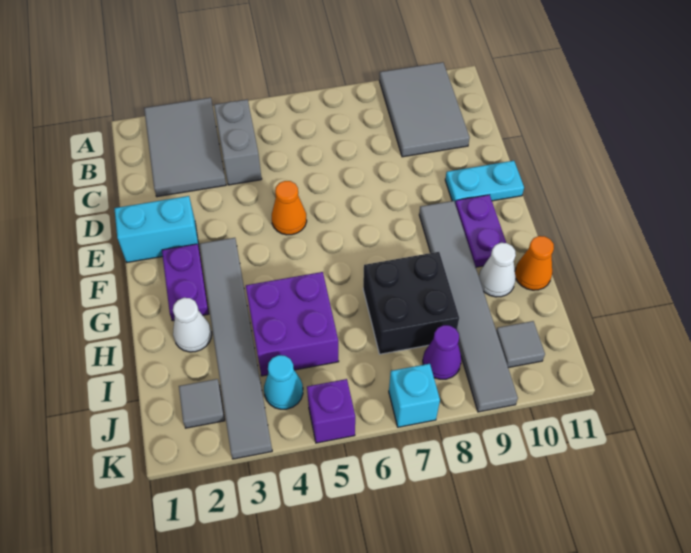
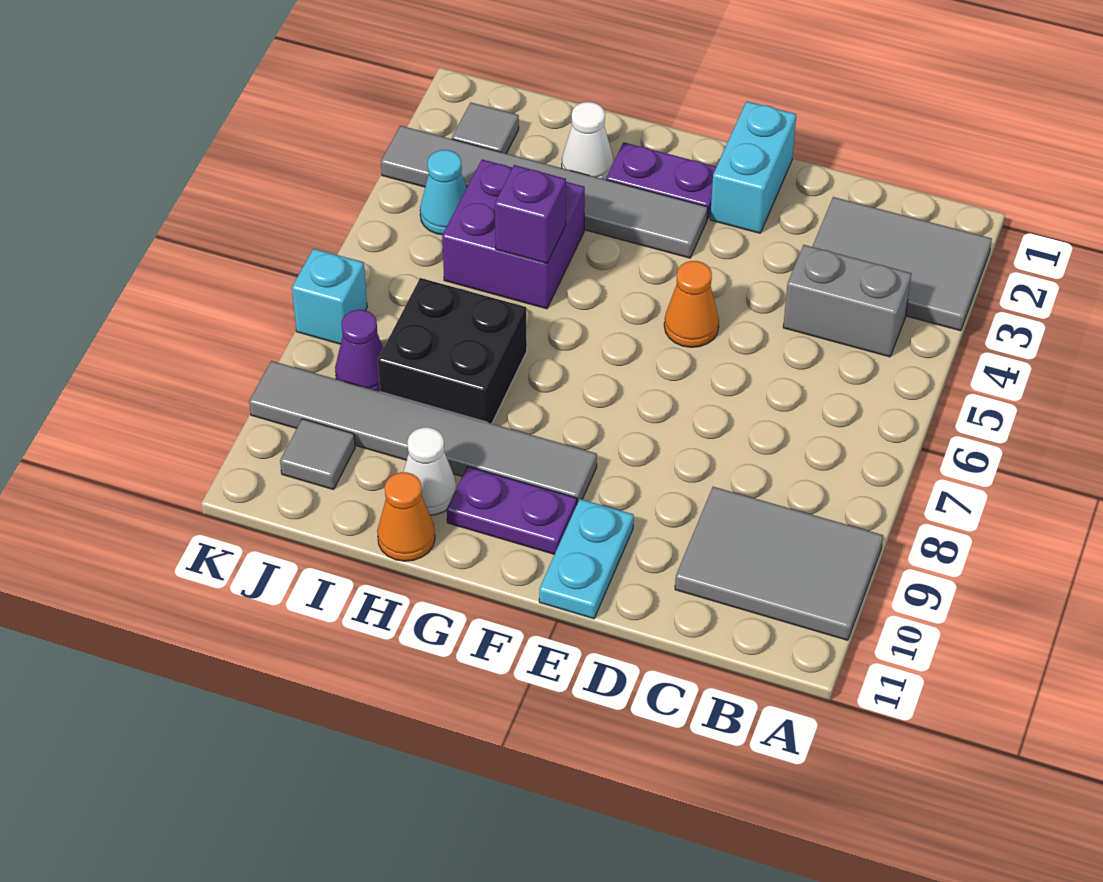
purple brick K5 level 1 -> purple brick H5 level 2

